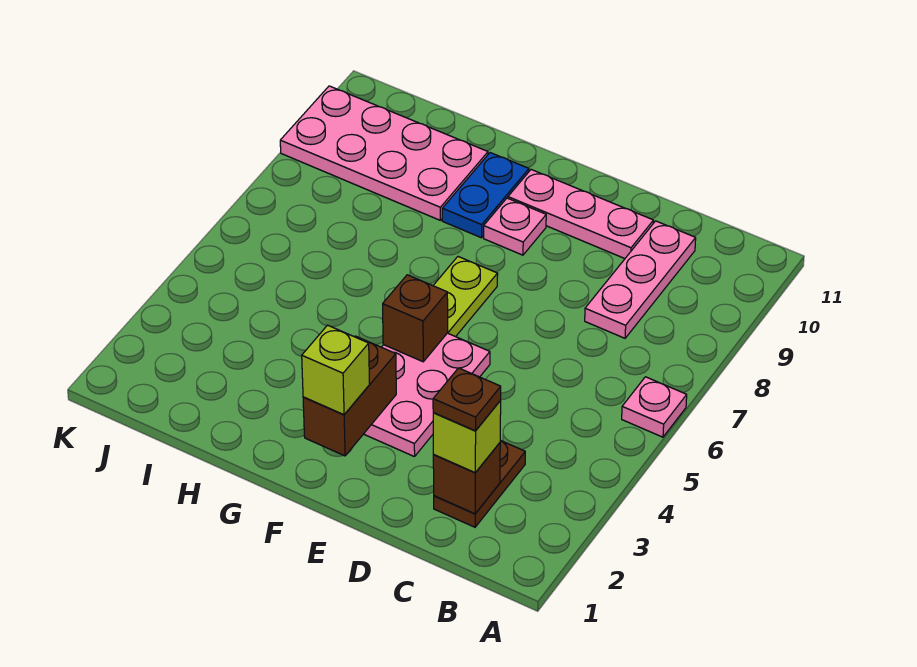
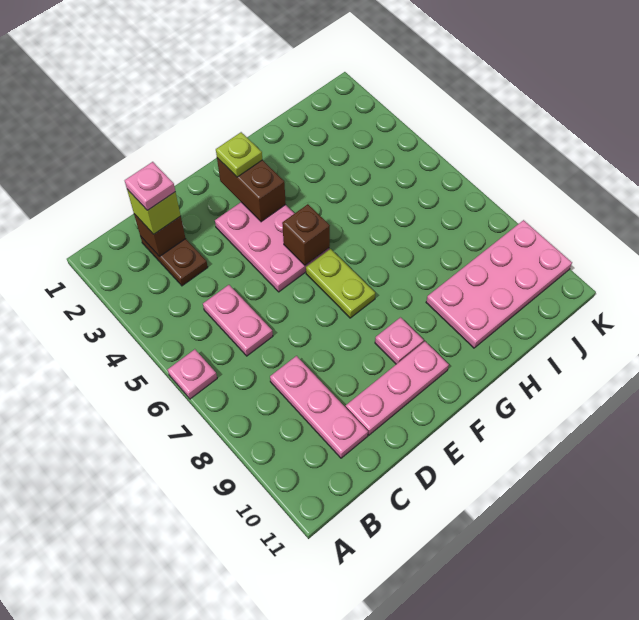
brown plate C2 level 4 -> pink plate C2 level 4
none -> pink plate C5:C6 level 1
lime brick F2 level 3 -> lime plate F2 level 3
blue plate G9:G10 level 1 -> none

